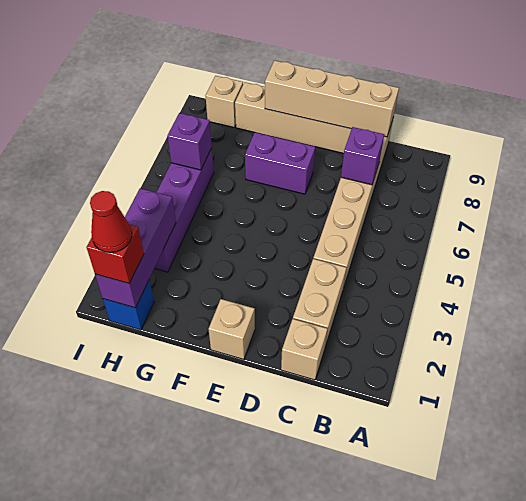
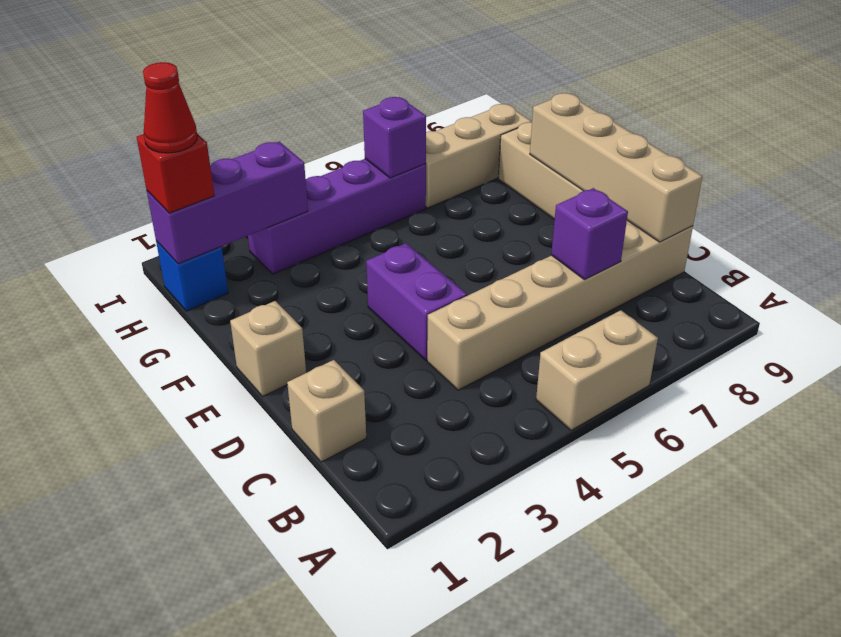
tan brick C2:C3 level 1 -> tan brick A5:A6 level 1
purple brick E7:F7 level 1 -> purple brick D4:E4 level 1
tan brick H9 level 1 -> tan brick H7:H9 level 1

